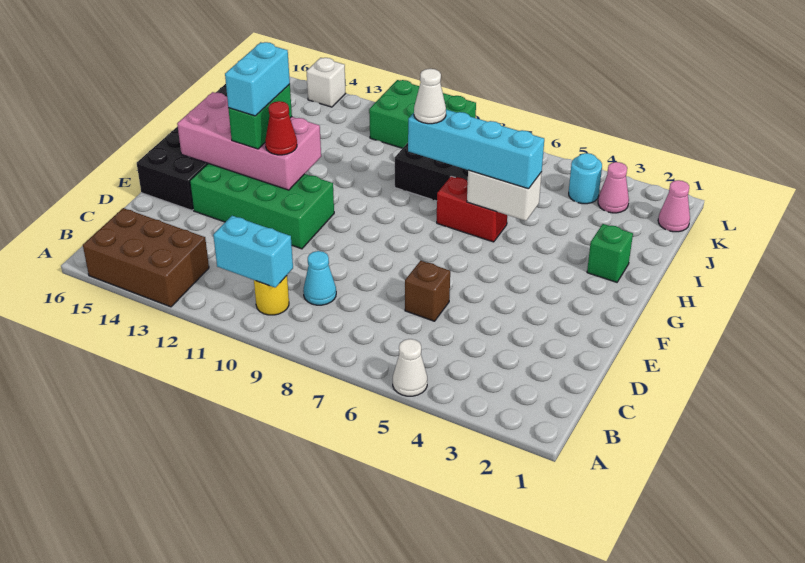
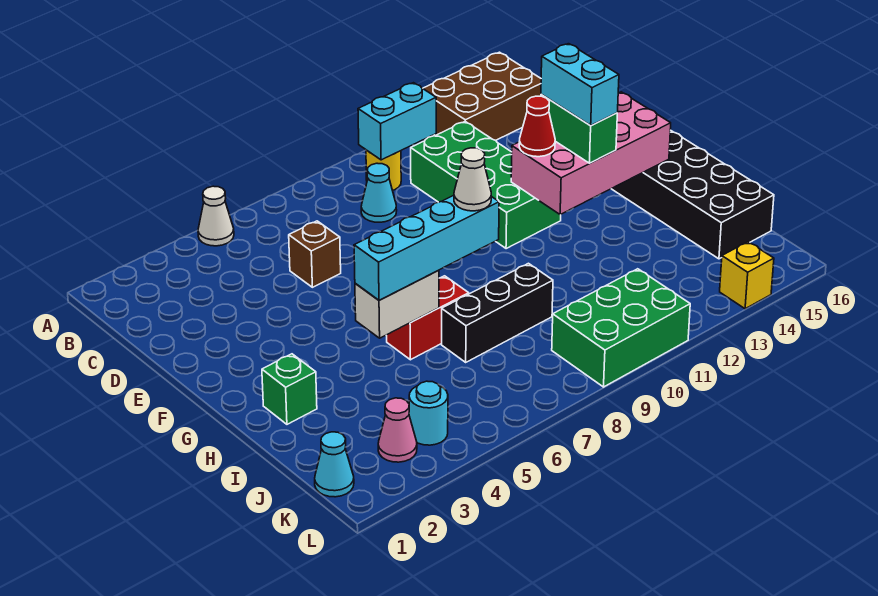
green brick E11:F14 level 1 -> green brick C11:F12 level 1
pink cone K1 level 1 -> cyan cone K1 level 1
white brick L14 level 1 -> yellow brick L14 level 1

